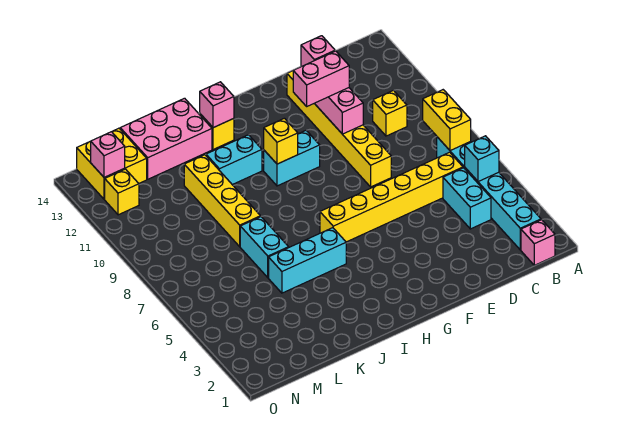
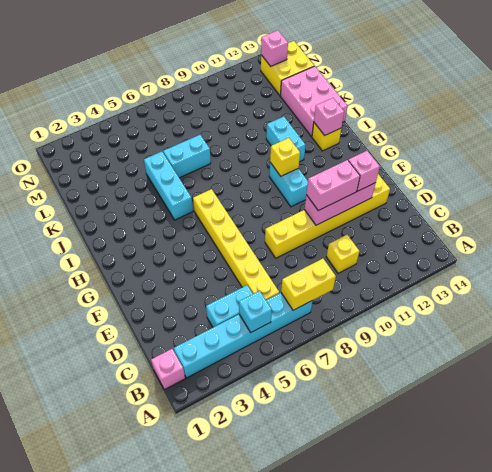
pink brick E11:F11 level 3 -> pink brick E10:E11 level 3
yellow brick K8:K11 level 1 -> none
yellow brick N12 level 1 -> none

